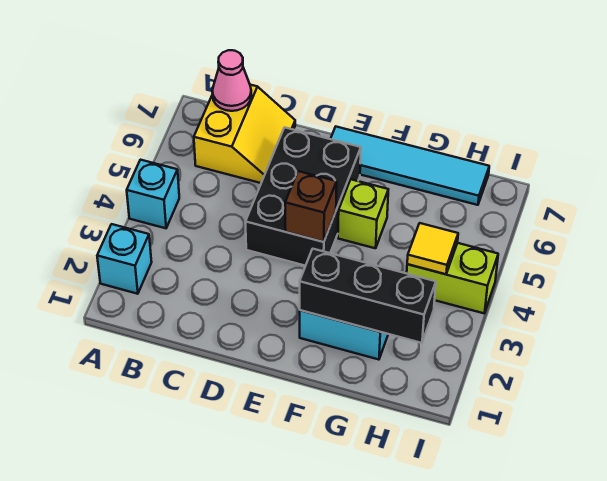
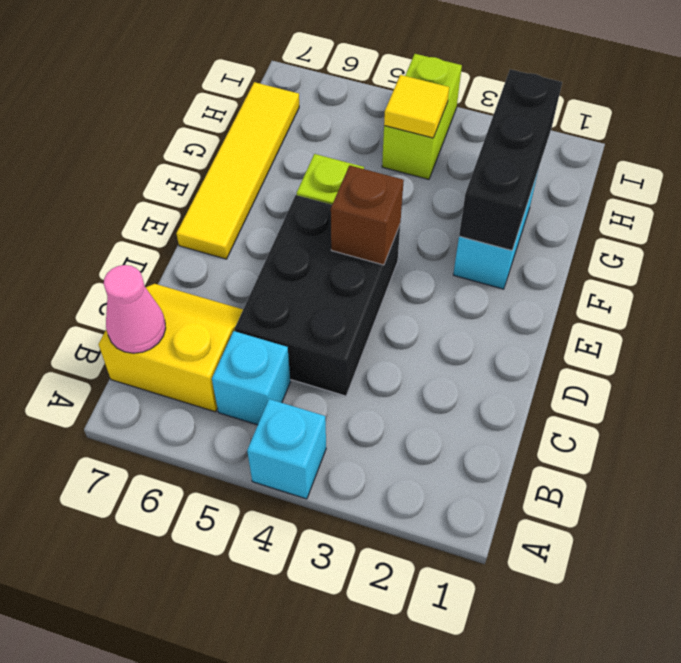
cyan brick A2 level 1 -> cyan brick B5 level 1
black brick D4:E6 level 1 -> black brick C4:E5 level 1
cyan tile E7:H7 level 1 -> yellow tile E7:H7 level 1

